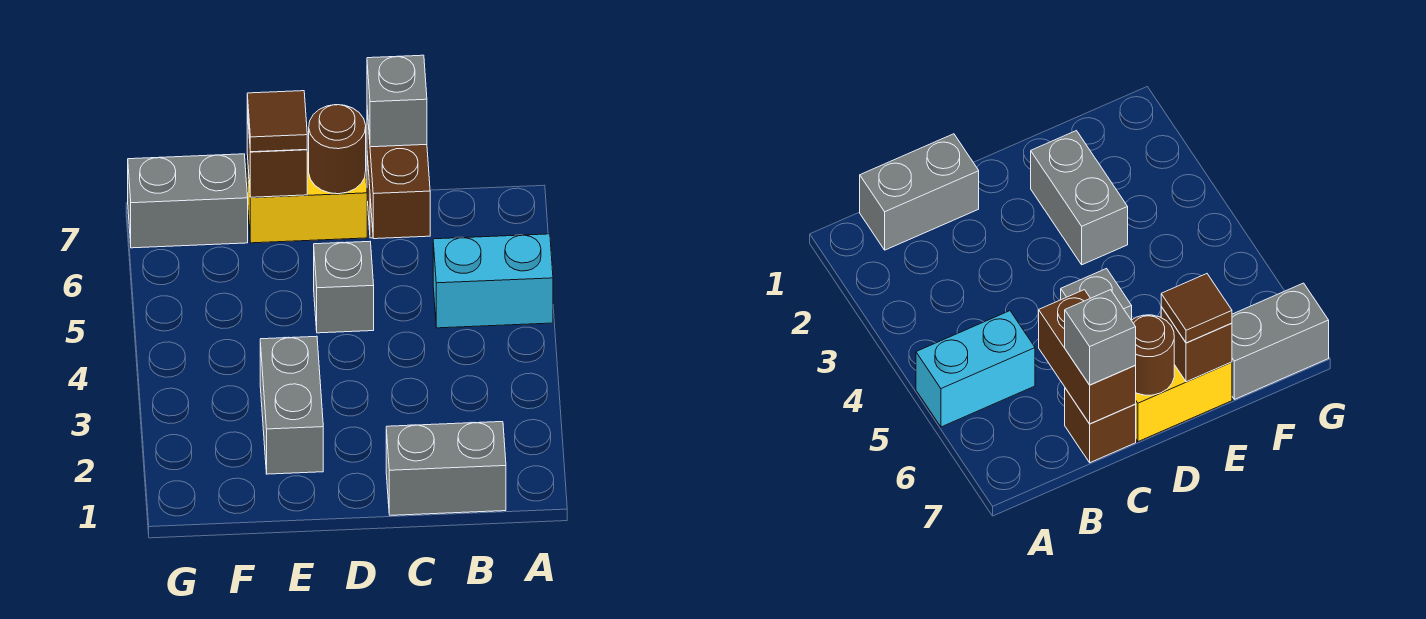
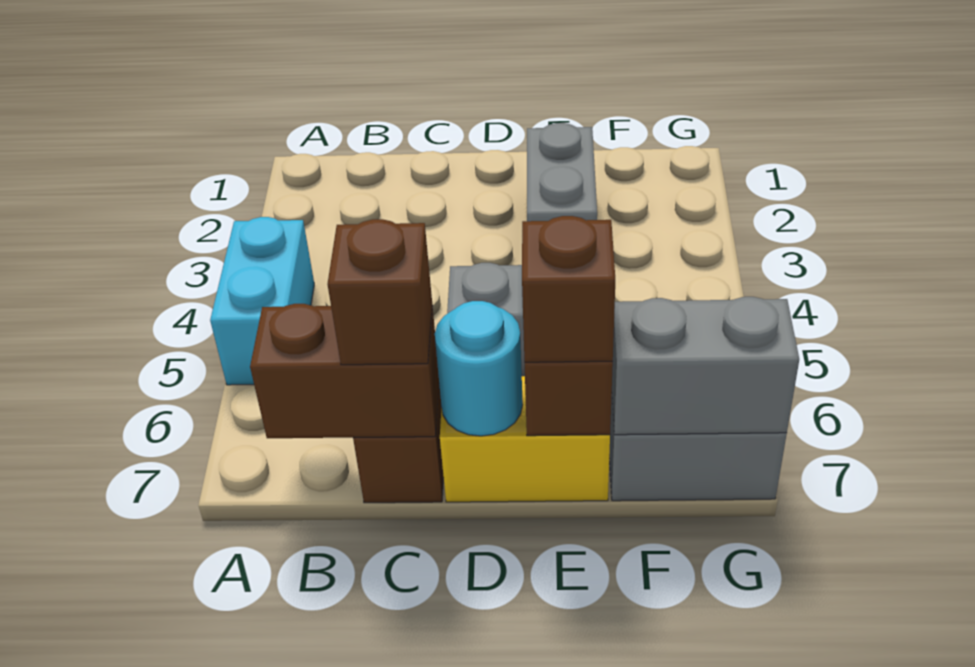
cyan brick A5:B5 level 1 -> cyan brick A4:A5 level 1
grey brick B1:C1 level 1 -> grey brick F7:G7 level 2
brown brick C6:C7 level 2 -> brown brick B7:C7 level 2
grey brick C7 level 3 -> brown brick C7 level 3
brown round brick D7 level 2 -> cyan round brick D7 level 2
brown tile E7 level 3 -> brown brick E7 level 3

